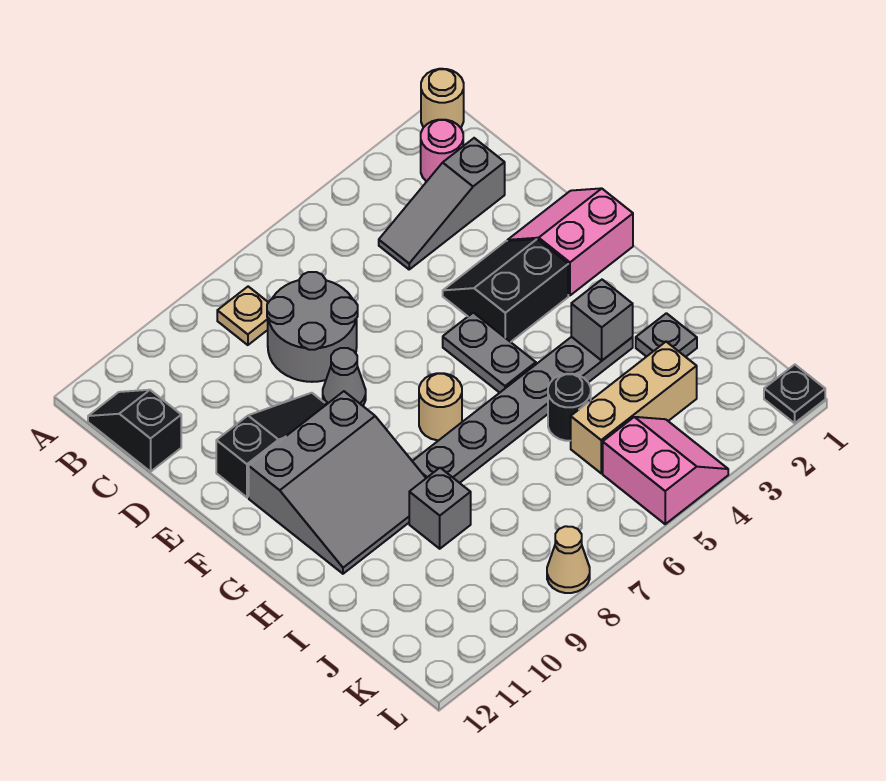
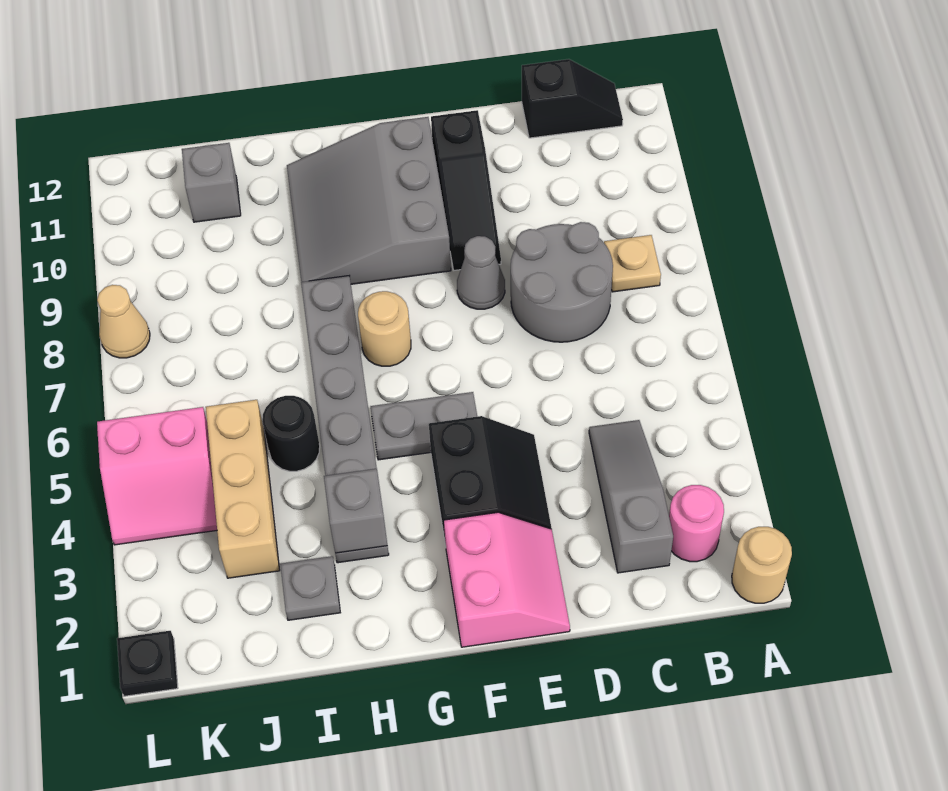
grey brick I9 level 1 -> grey brick J11 level 1

